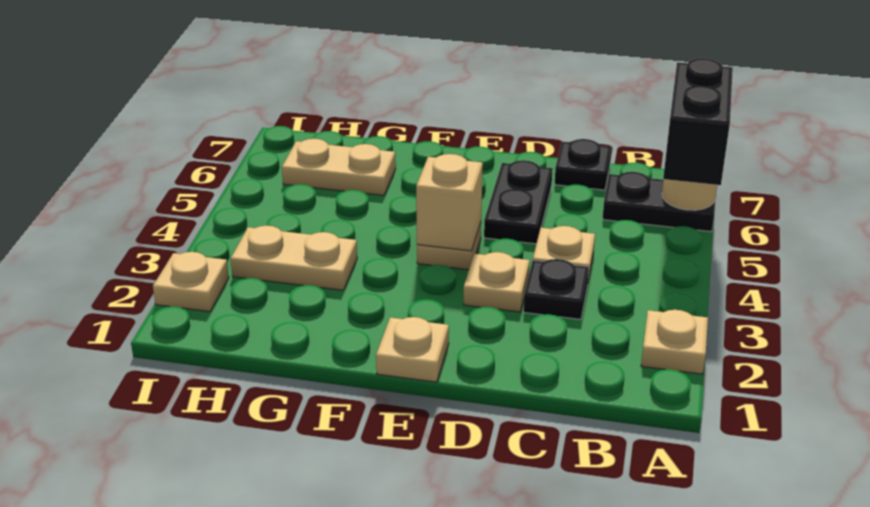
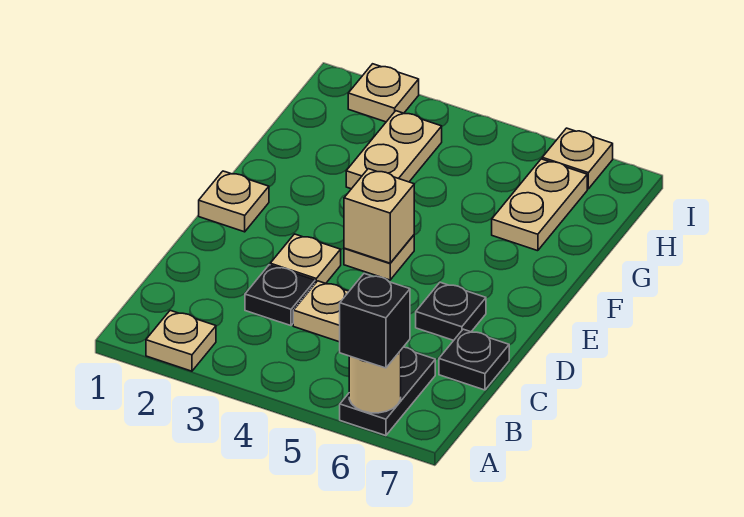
black brick A5:A6 level 3 -> black brick A6 level 3
black plate D5:D6 level 1 -> black plate D6 level 1
none -> tan plate I6 level 1

